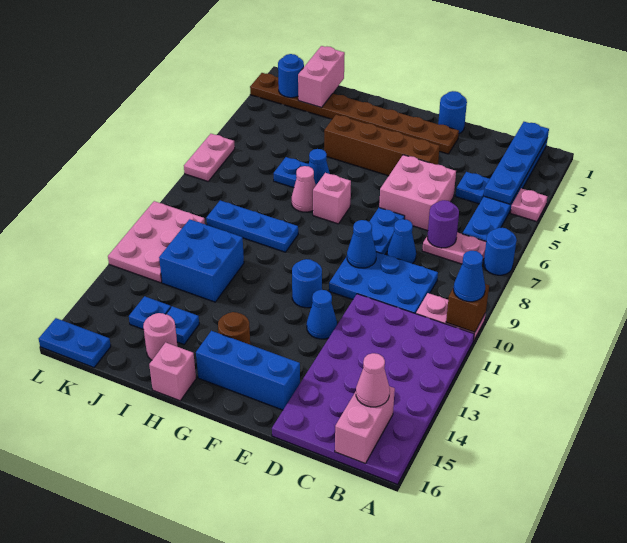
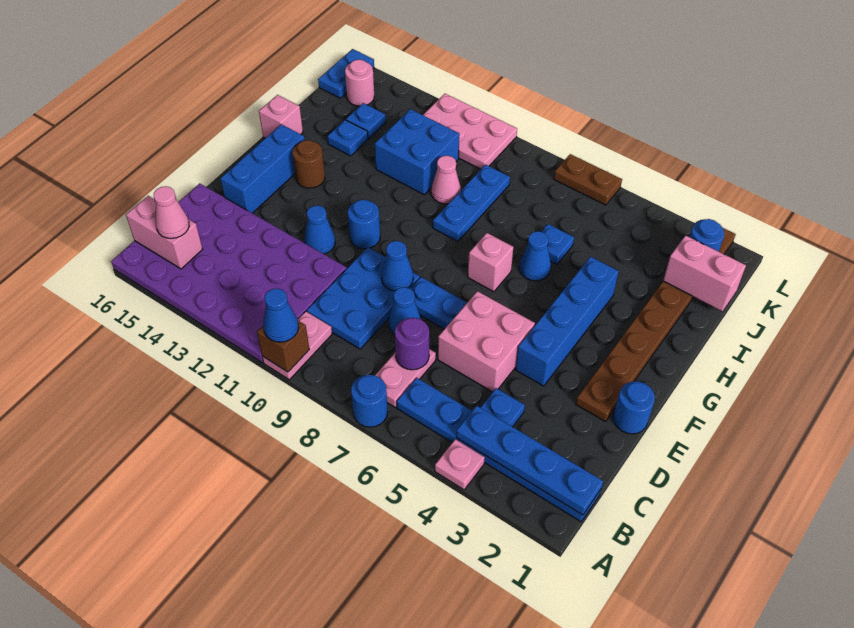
brown brick E4:H4 level 1 -> blue brick E4:H4 level 1
pink cone H7 level 1 -> pink cone I10 level 1
pink round brick I15 level 1 -> pink round brick K15 level 1
pink plate L6:L7 level 1 -> brown plate L6:L7 level 1

